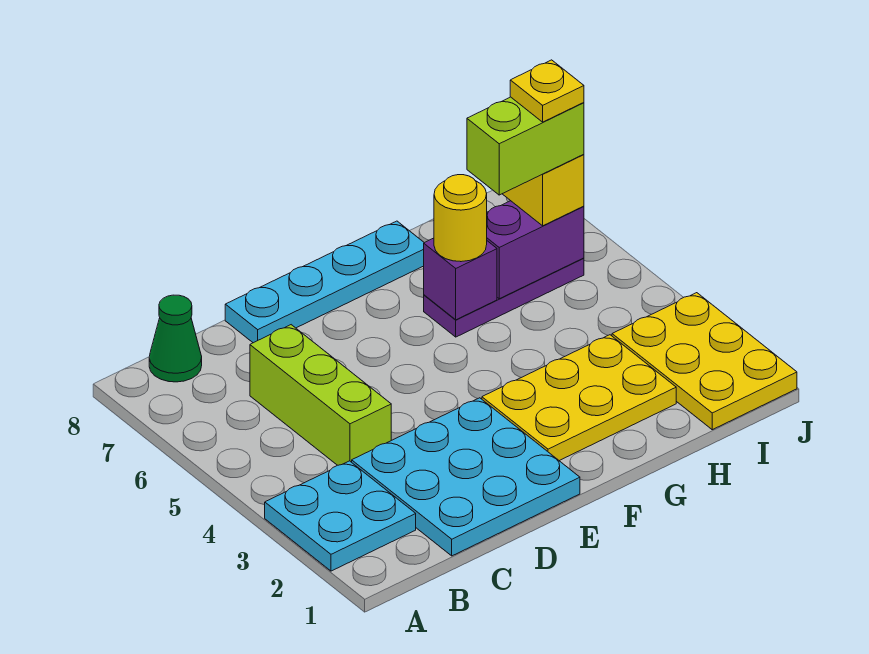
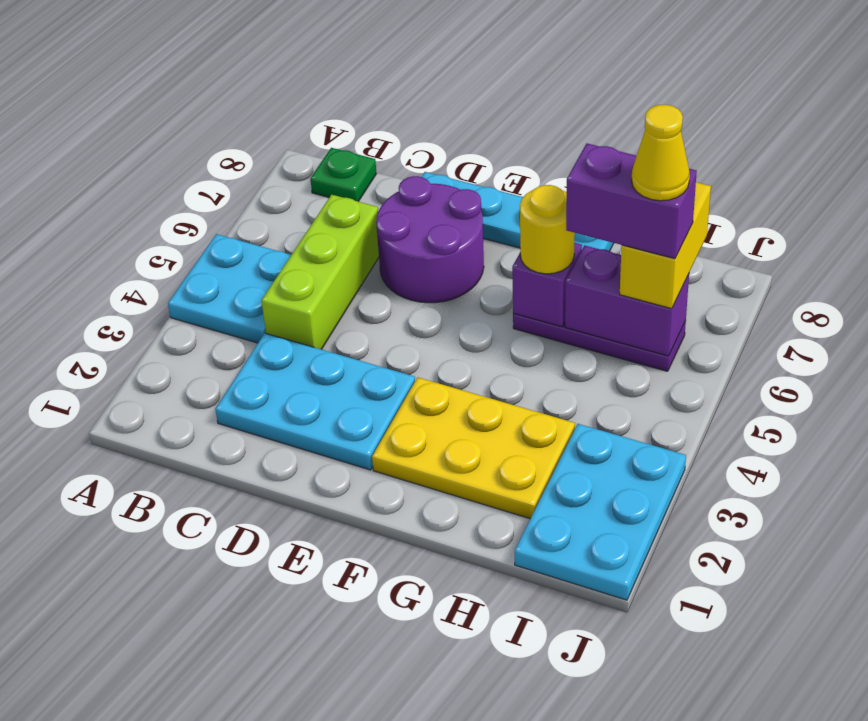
cyan plate A2:B3 level 1 -> cyan plate A4:B5 level 1
green cone B8 level 1 -> green plate B8 level 1
cyan plate C1:E3 level 1 -> cyan plate C2:E3 level 1
none -> purple round brick D6:E7 level 1
lime brick H6:I6 level 4 -> purple brick H6:I6 level 4
yellow plate I1:J3 level 1 -> cyan plate I1:J3 level 1
yellow plate I6 level 5 -> yellow cone I6 level 5

